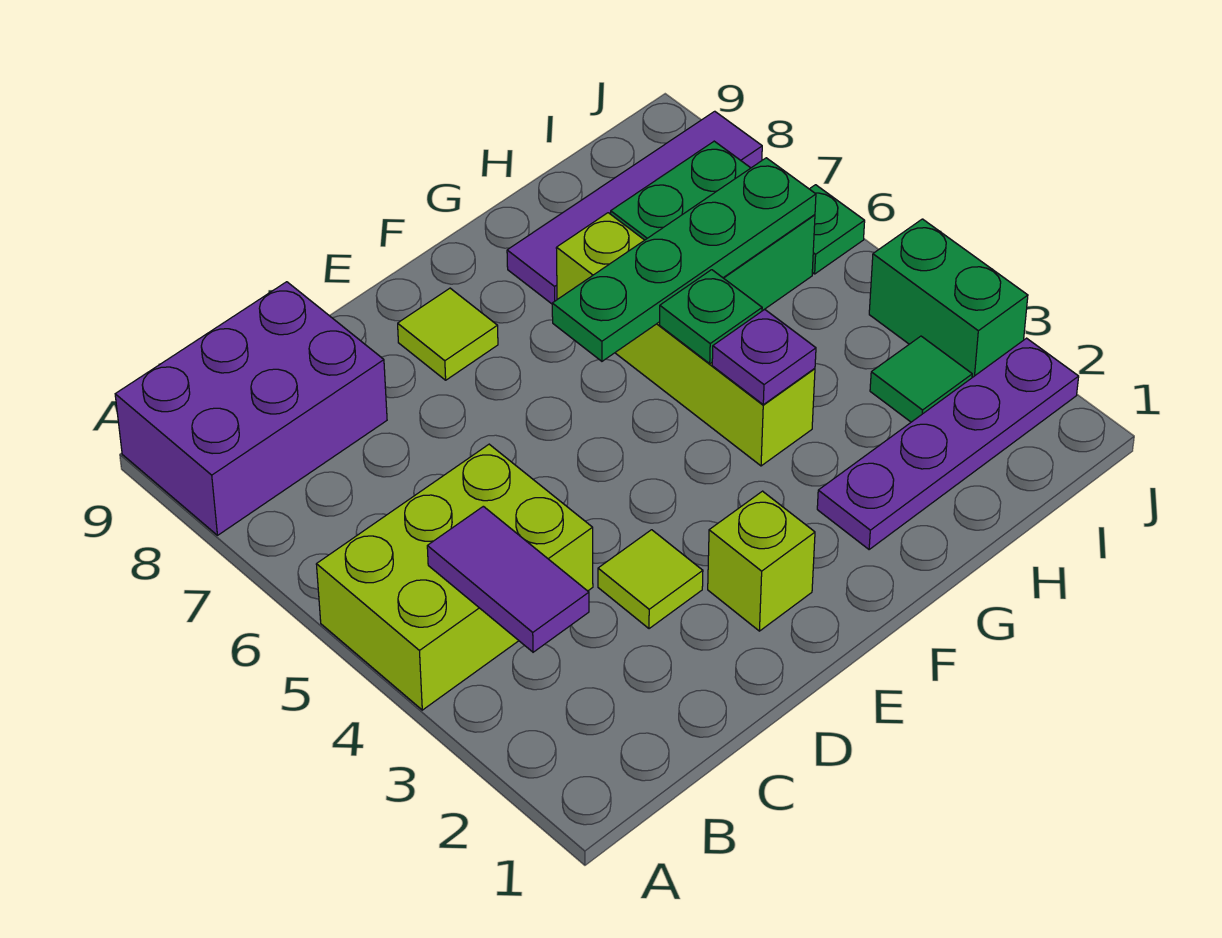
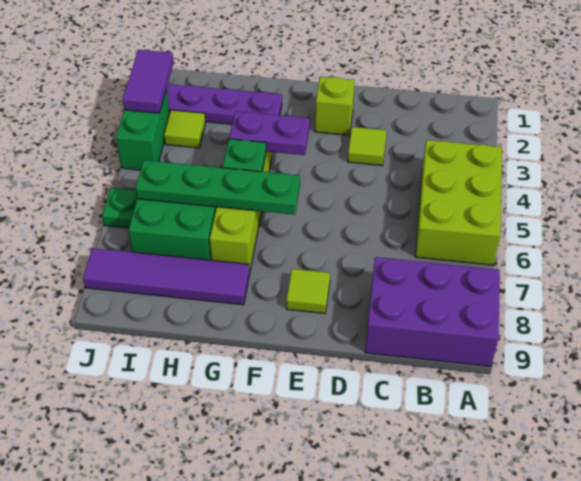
lime brick A4:C5 level 1 -> lime brick A4:B6 level 1
purple tile B3:B4 level 2 -> purple tile J2:J3 level 2
purple plate G4 level 2 -> purple plate F4:G4 level 2
green tile I3 level 1 -> lime tile I3 level 1

